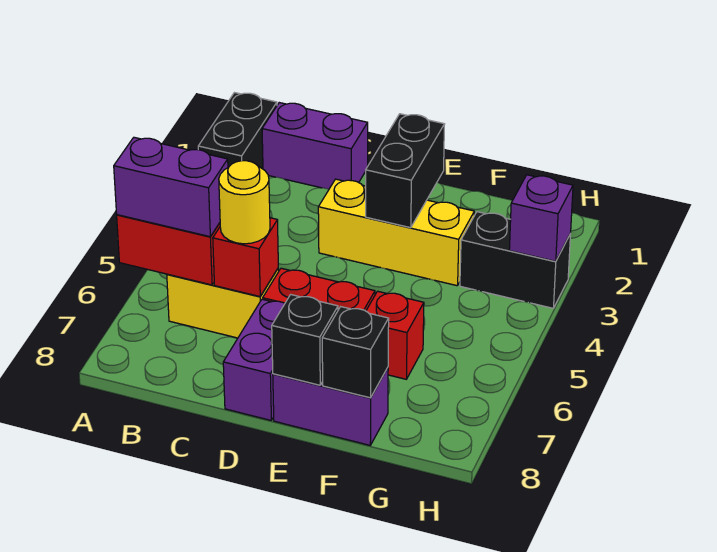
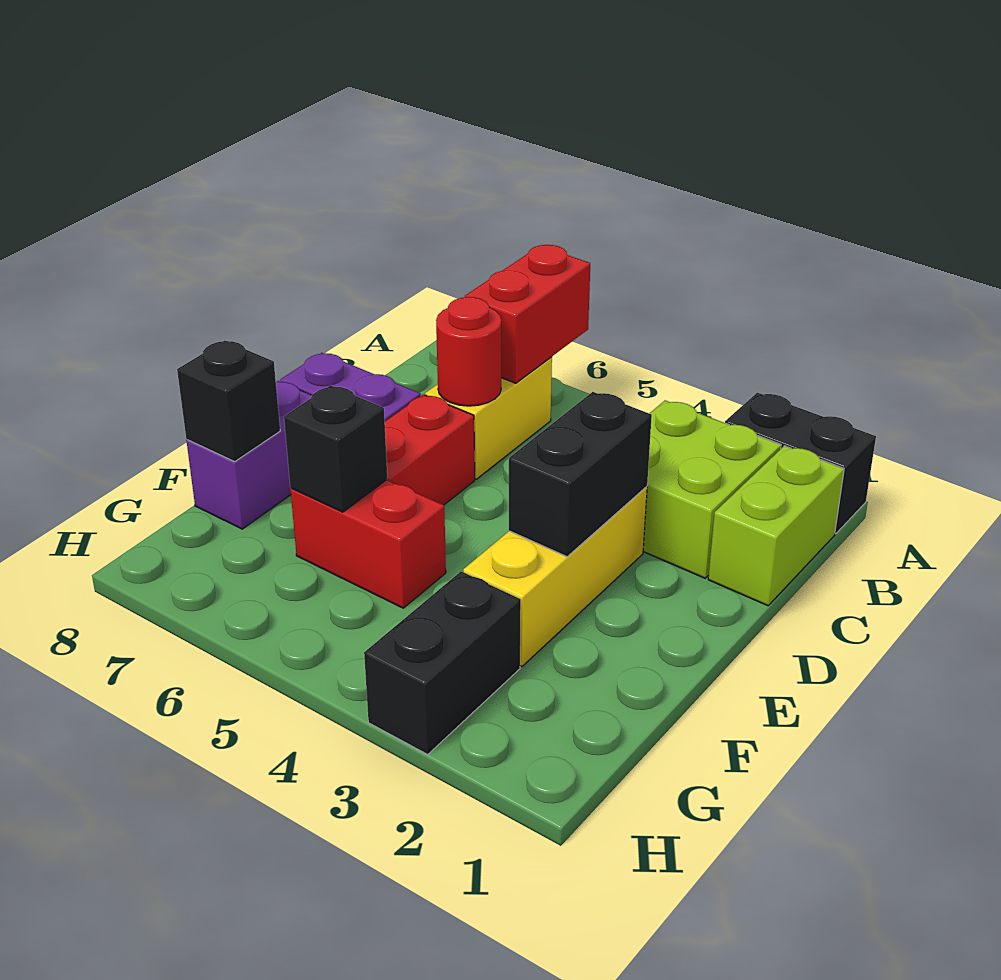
purple brick A6:B6 level 3 -> none
purple brick B1:C1 level 1 -> lime brick B1:C1 level 1
none -> lime brick B2:C3 level 1
red brick C6 level 2 -> red round brick C6 level 2
yellow round brick C6 level 3 -> none
black brick E2:E3 level 2 -> black brick D3:E3 level 2
black brick E8 level 2 -> black brick F6 level 2
red brick F6 level 1 -> red brick F5:F6 level 1
purple brick H3 level 2 -> none

